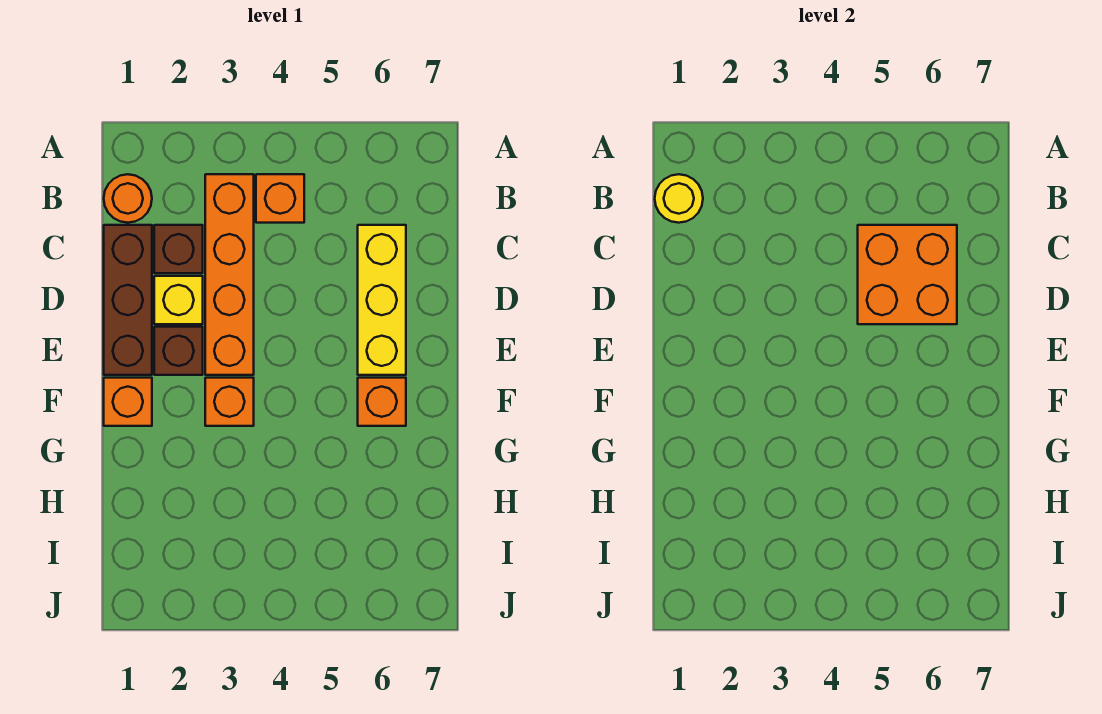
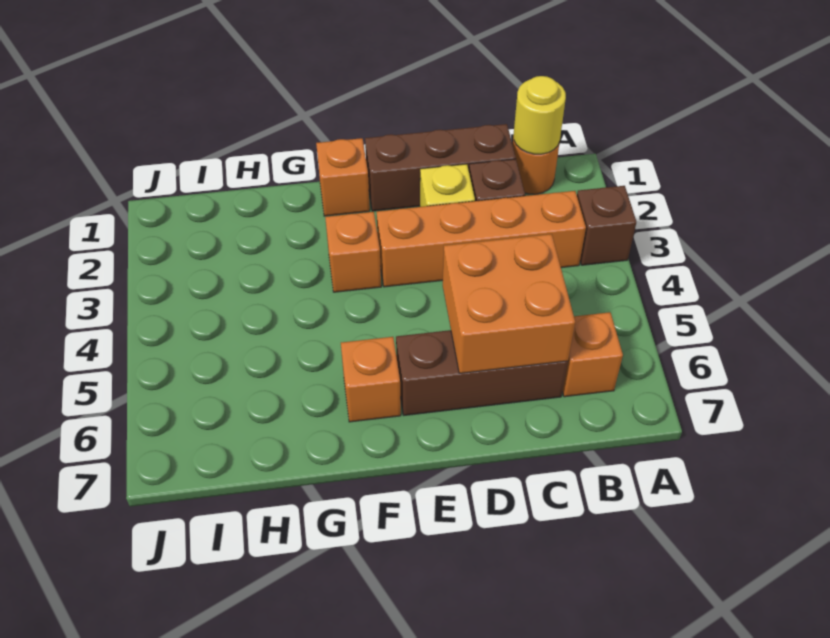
orange brick B4 level 1 -> orange brick B6 level 1
yellow brick C6:E6 level 1 -> brown brick C6:E6 level 1
brown brick E2 level 1 -> brown brick A3 level 1

